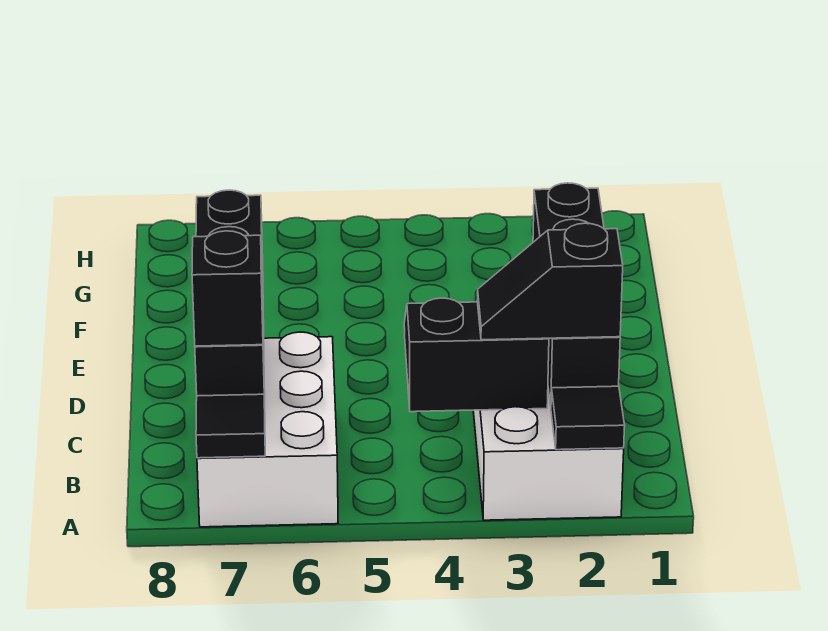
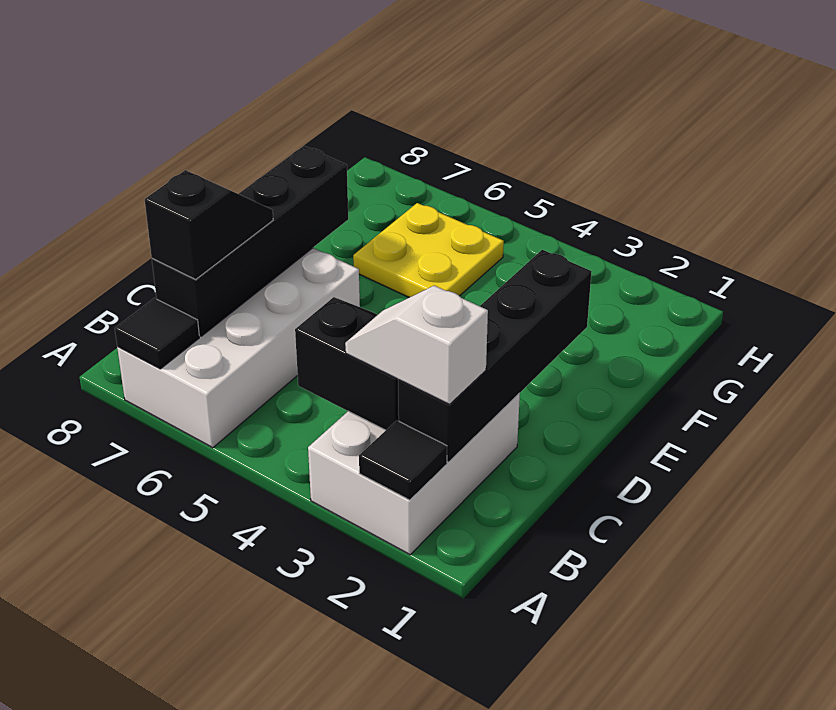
white brick A6:C7 level 1 -> white brick A6:D7 level 1
black slope B2:B3 level 3 top 2 -> white slope B2:B3 level 3 top 2
none -> yellow plate F5:G6 level 1

